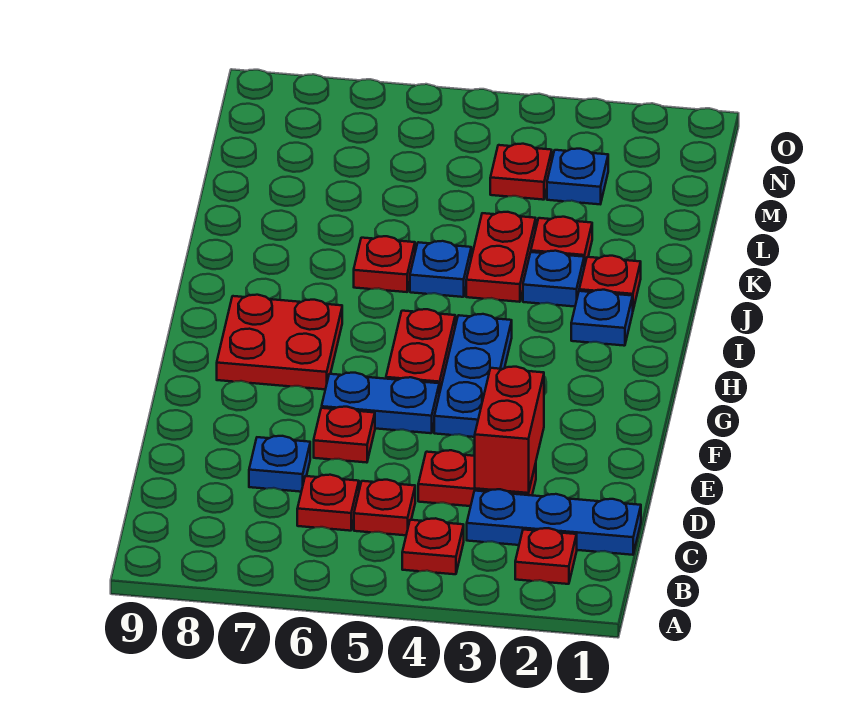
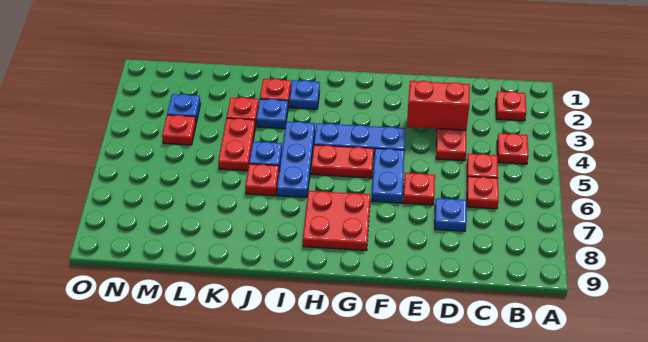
blue plate C1:C3 level 1 -> blue plate I4:I6 level 1
red plate J4:K4 level 1 -> red plate K4:K5 level 1

